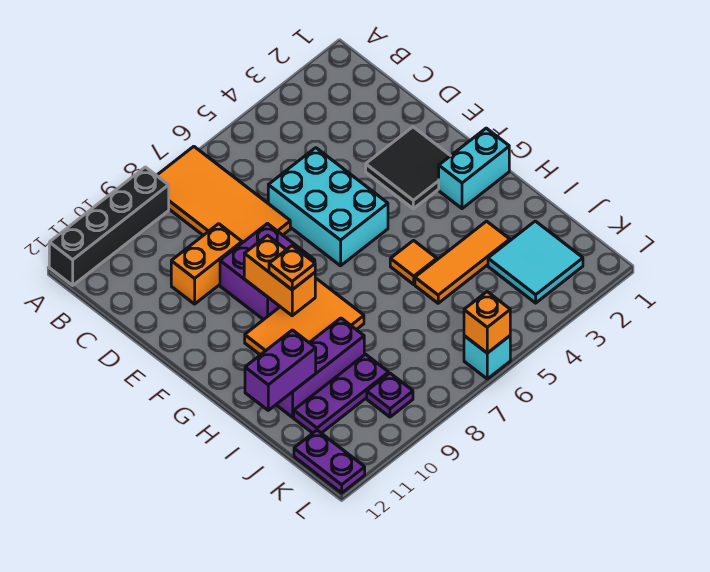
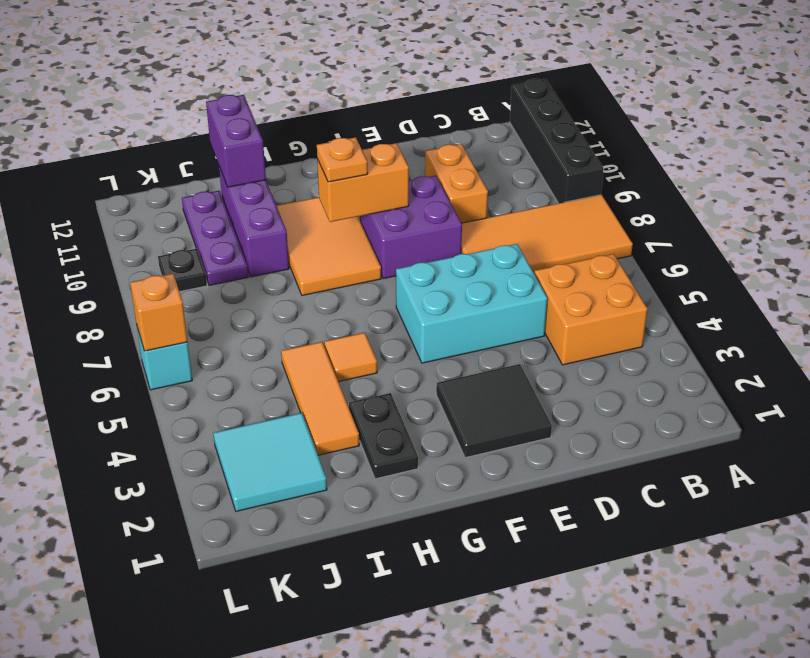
none -> orange brick B4:C5 level 1
cyan brick G1:G2 level 1 -> none
none -> black plate H2:H3 level 1
purple plate K9 level 1 -> black plate K9 level 1
purple plate K12:L12 level 1 -> none

